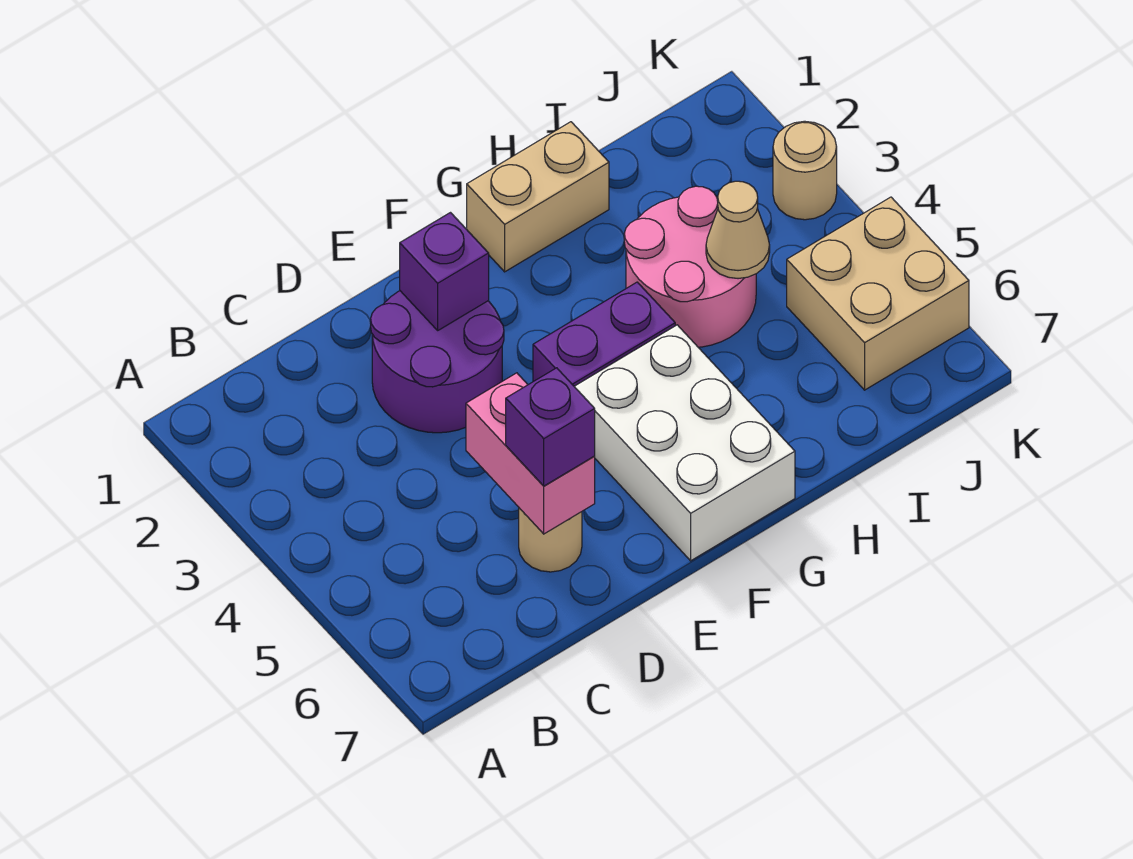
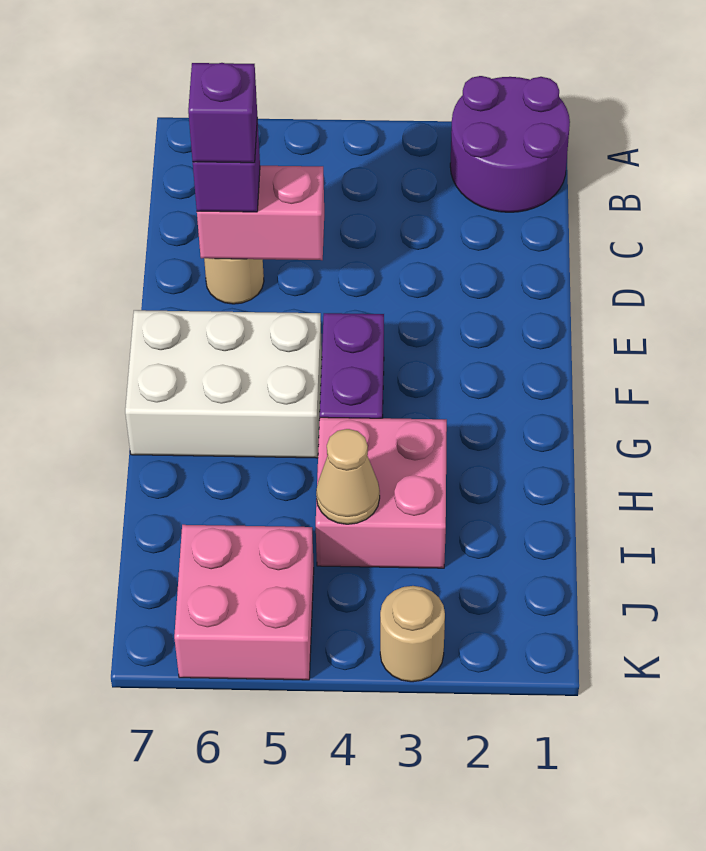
purple round brick D2:E3 level 1 -> purple round brick A1:B2 level 1
purple brick E2 level 2 -> purple brick D6 level 4
tan brick G1:H1 level 1 -> none
pink round brick H3:I4 level 1 -> pink brick H3:I4 level 1
tan brick J5:K6 level 1 -> pink brick J5:K6 level 1

